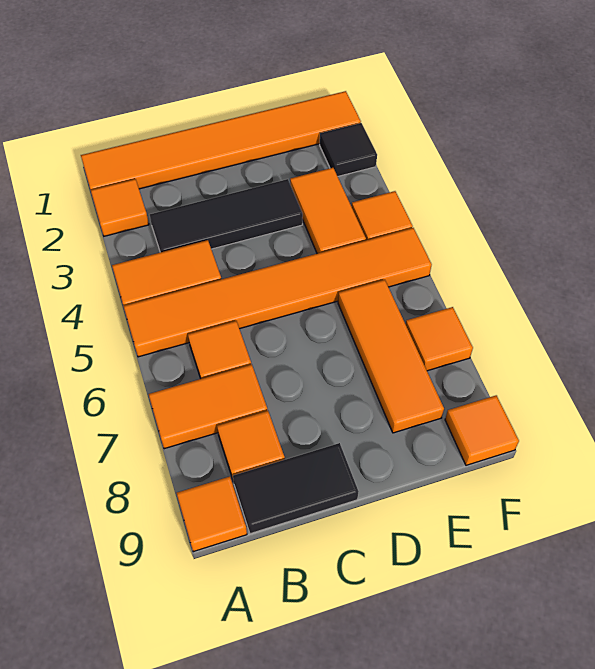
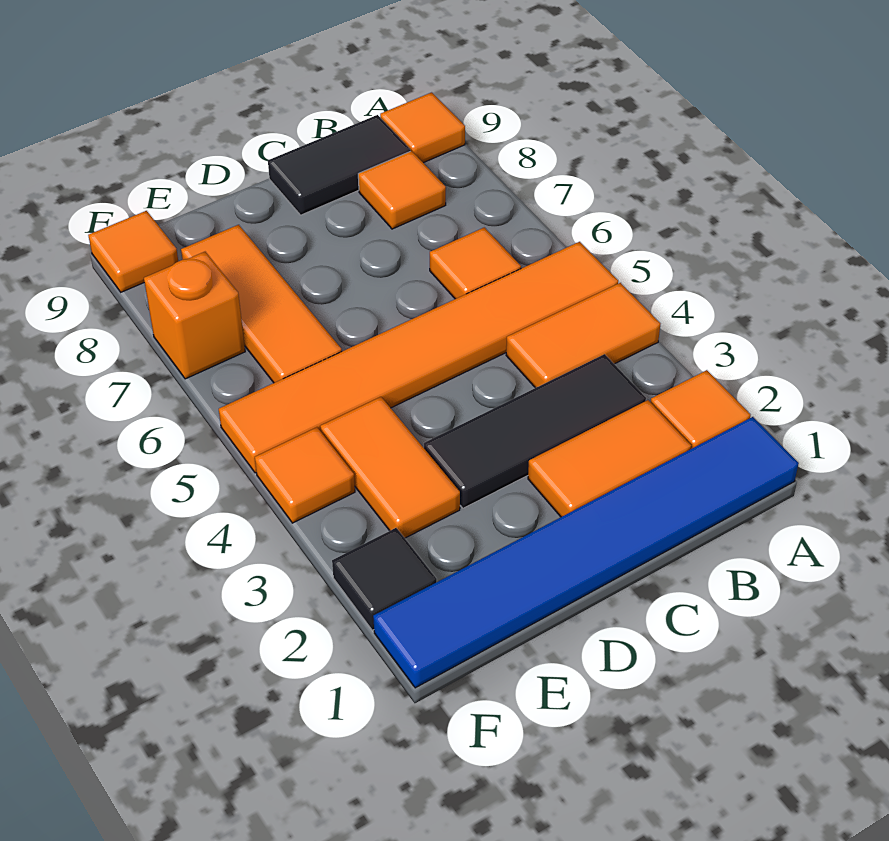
orange tile A1:F1 level 1 -> blue tile A1:F1 level 1
orange tile A7:B7 level 1 -> orange tile B2:C2 level 1
orange tile F7 level 1 -> orange brick F7 level 1

